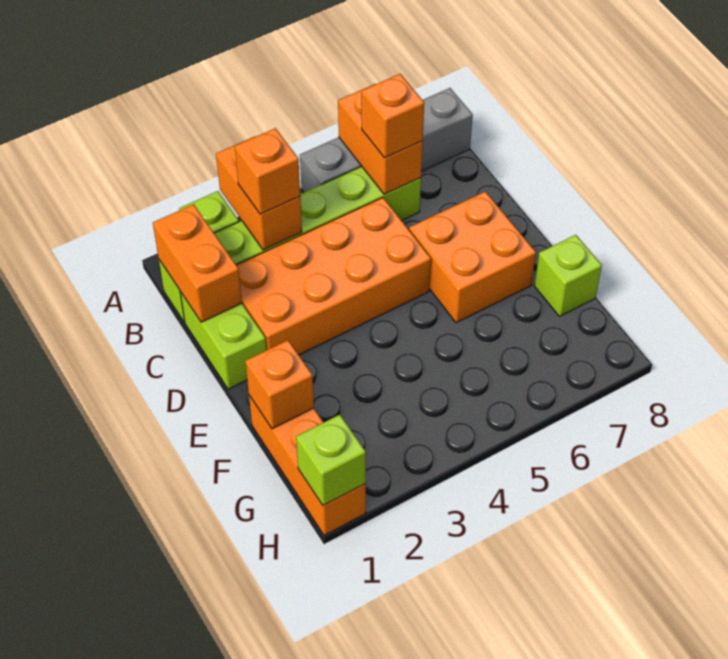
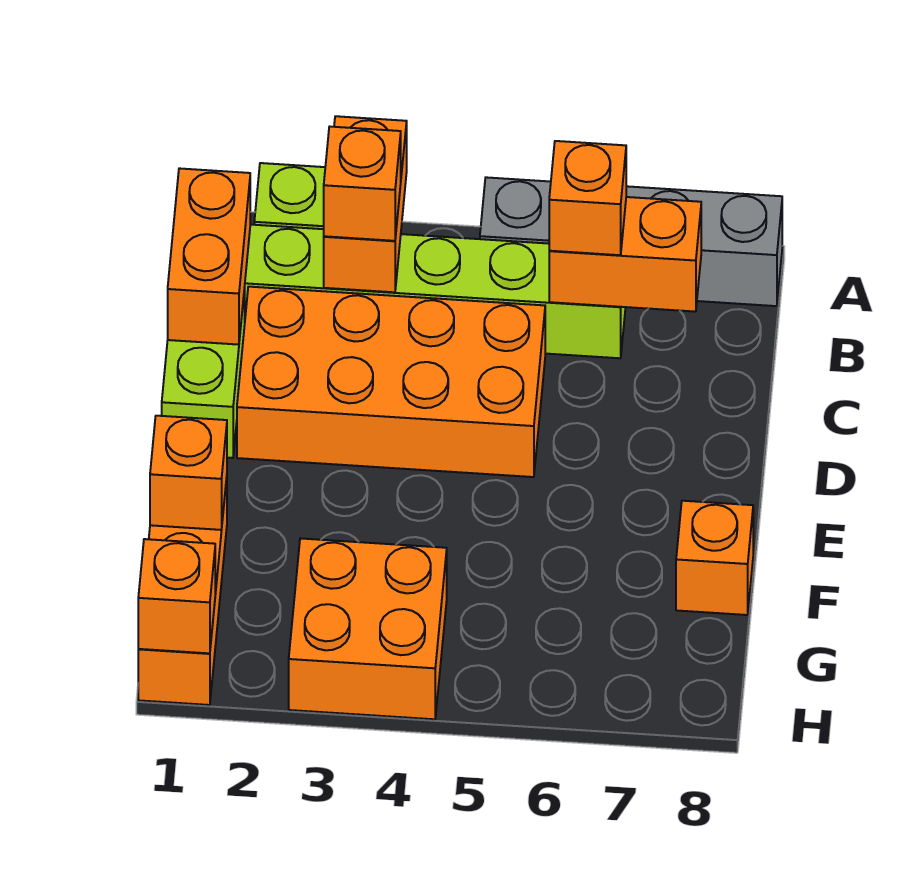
orange brick A6:B6 level 2 -> orange brick B6:B7 level 2
orange brick D6:E7 level 1 -> orange brick G3:H4 level 1
lime brick F8 level 1 -> orange brick F8 level 1
lime brick H1 level 2 -> orange brick H1 level 2

